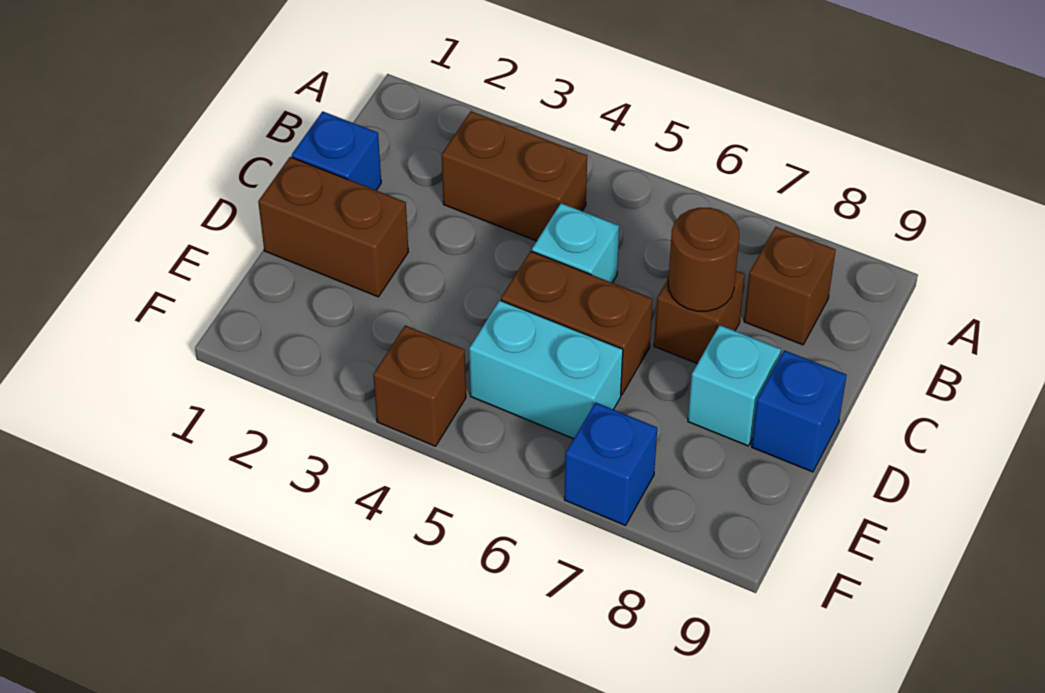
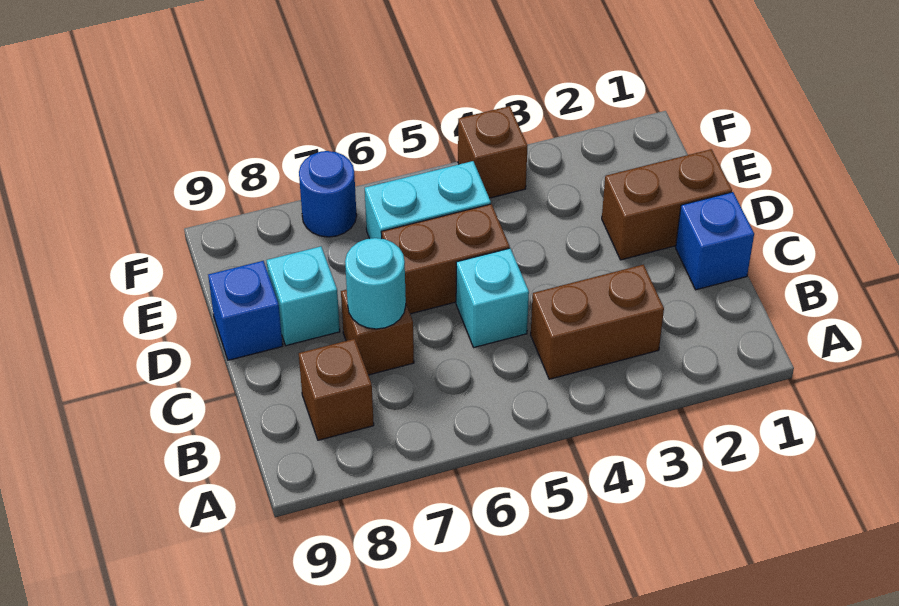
brown round brick C7 level 2 -> cyan round brick C7 level 2
blue brick F7 level 1 -> blue round brick F7 level 1

